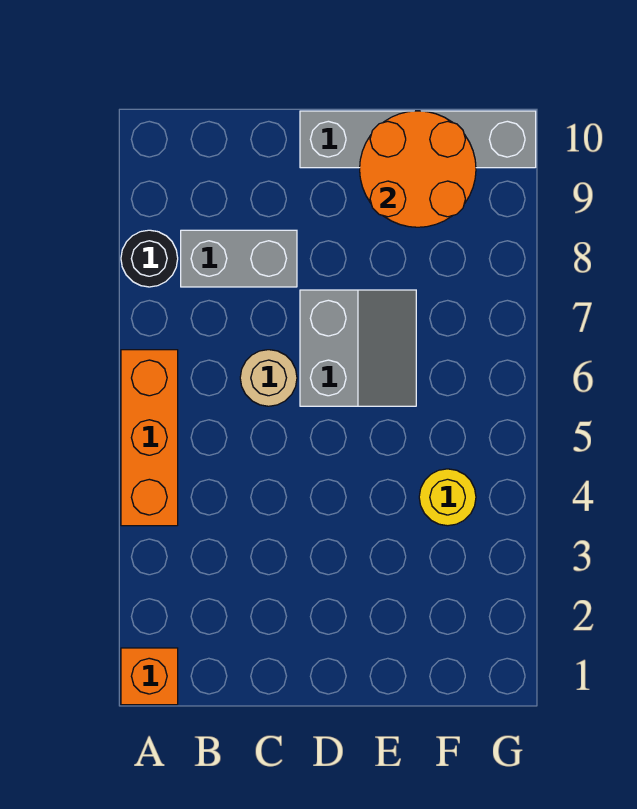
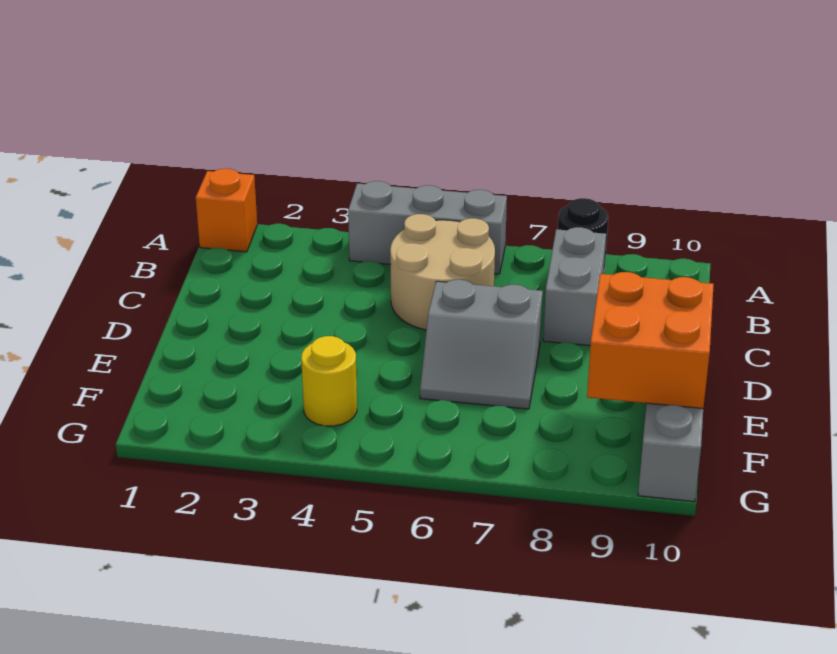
orange brick A4:A6 level 1 -> grey brick A4:A6 level 1
tan round brick C6 level 1 -> tan round brick B5:C6 level 1
orange round brick E9:F10 level 2 -> orange brick E9:F10 level 2

